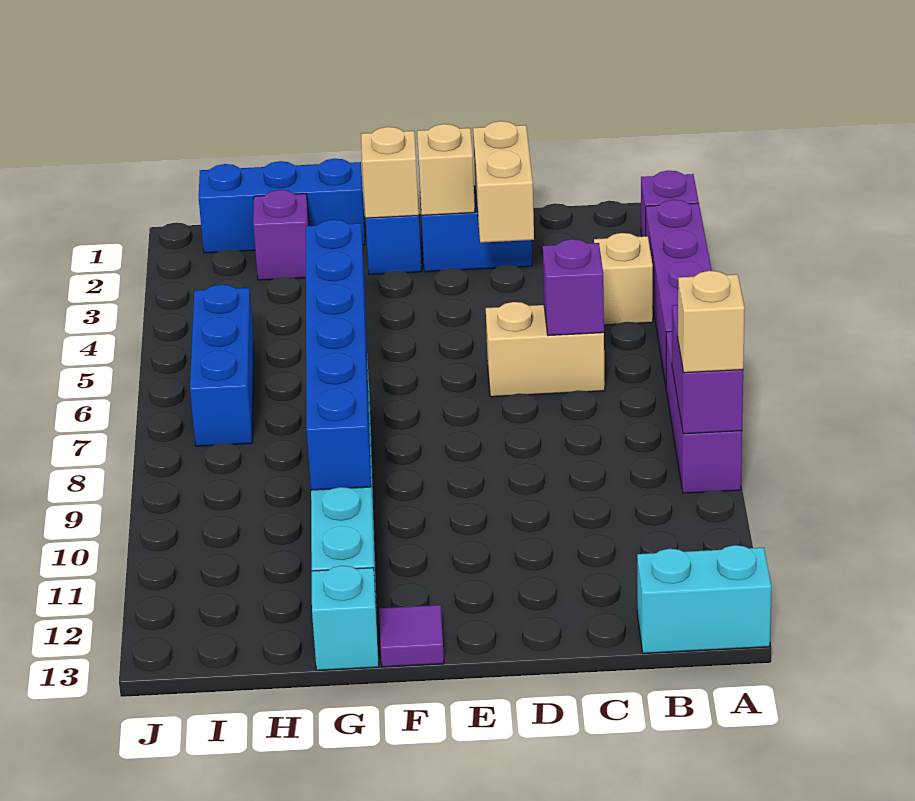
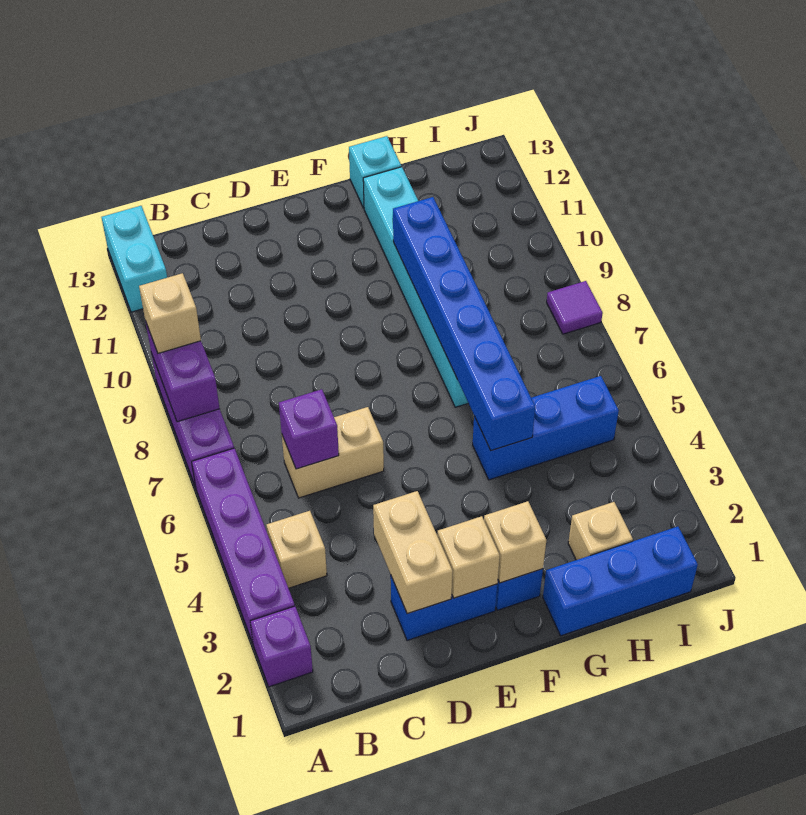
cyan brick A13:B13 level 1 -> cyan brick A12:A13 level 1
purple tile F13 level 1 -> purple tile J8 level 1
purple brick H2 level 1 -> tan brick H2 level 1
blue brick I5:I7 level 1 -> blue brick G5:I5 level 1

